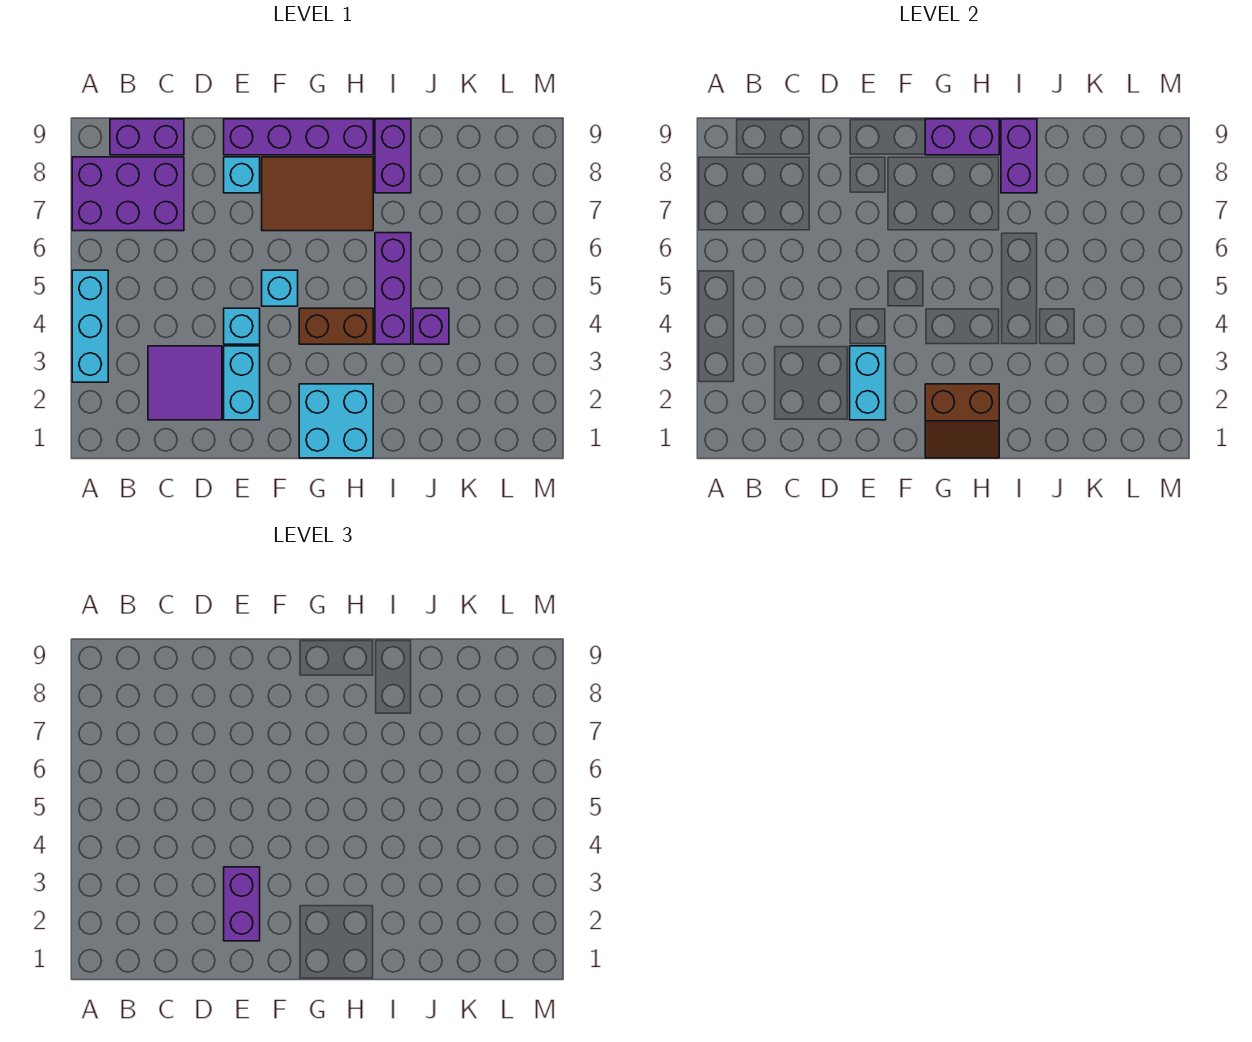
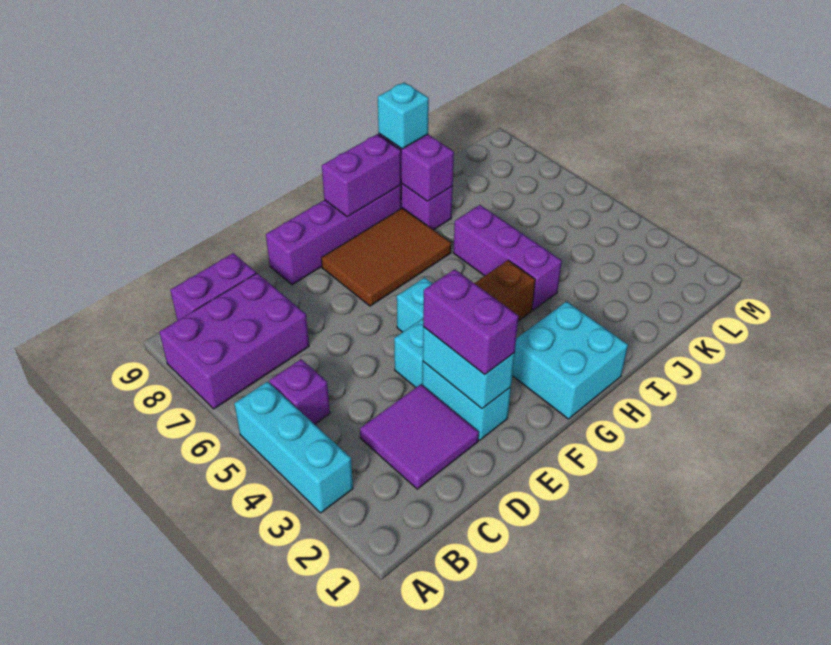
cyan brick E8 level 1 -> cyan brick I9 level 3
brown slope G1:H2 level 2 top 2 -> none
purple brick J4 level 1 -> purple brick B5 level 1

